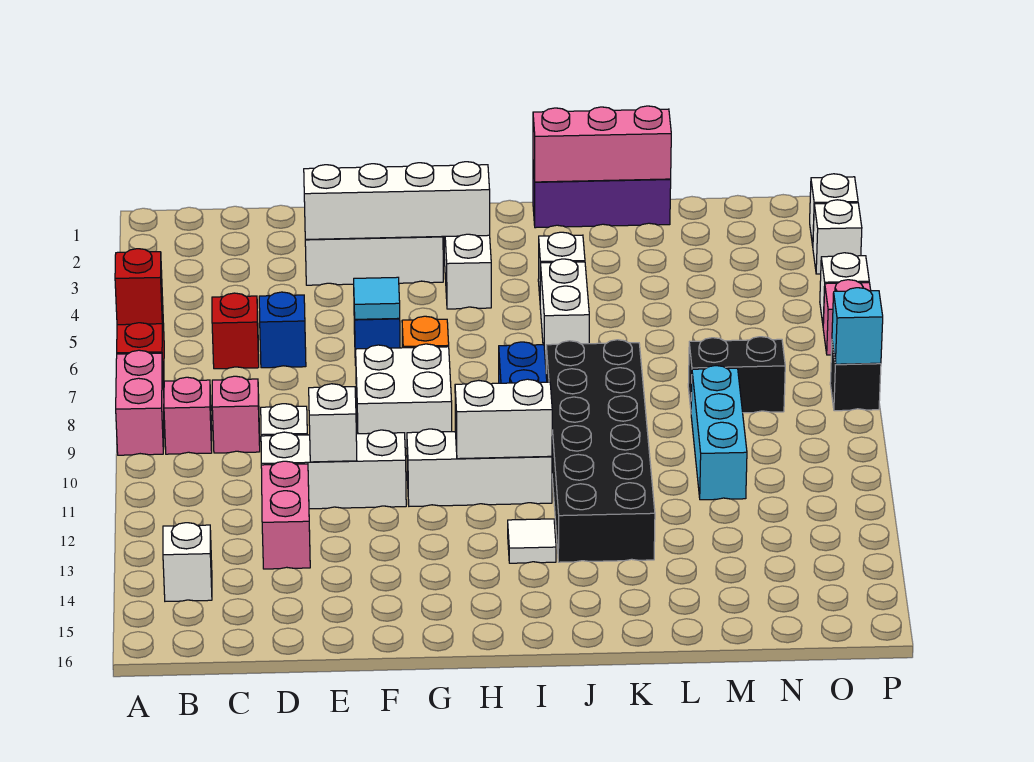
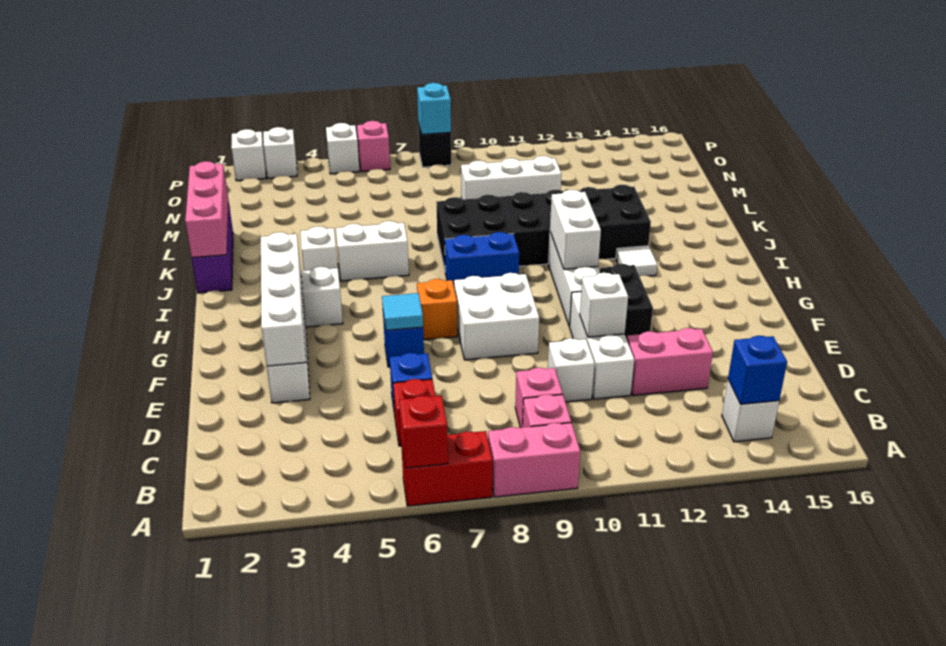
none -> blue brick B14 level 2
black brick M8:N8 level 1 -> black brick F12:G12 level 1
cyan brick M9:M11 level 1 -> white brick M9:M11 level 1

